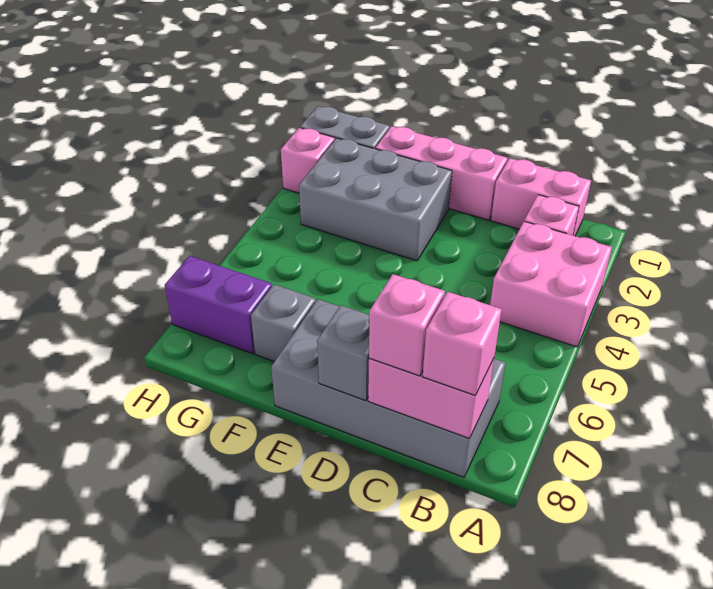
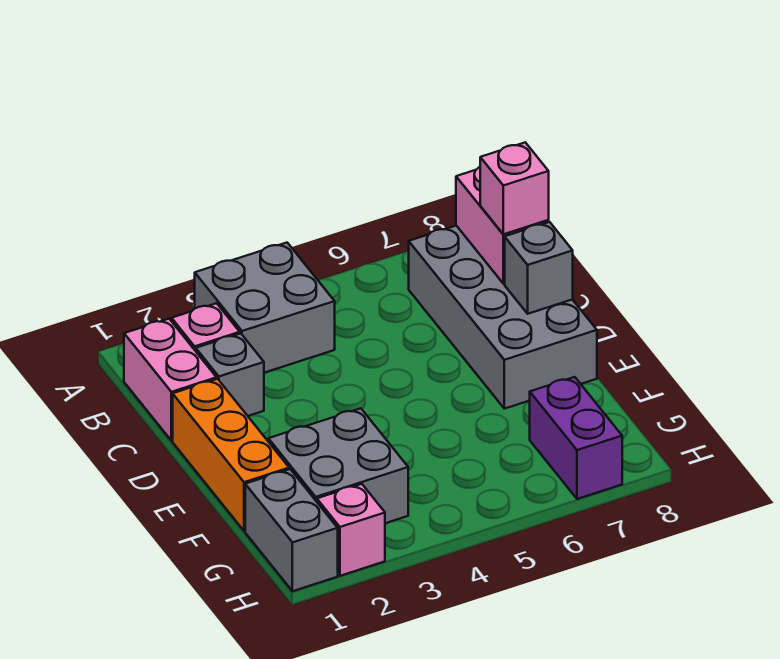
pink brick A3:B4 level 1 -> grey brick A3:B4 level 1
pink brick B8 level 3 -> none
pink brick D1:F1 level 1 -> orange brick D1:F1 level 1
grey brick E2:G3 level 1 -> grey brick F2:G3 level 1
grey brick F7 level 1 -> grey brick C2 level 1

